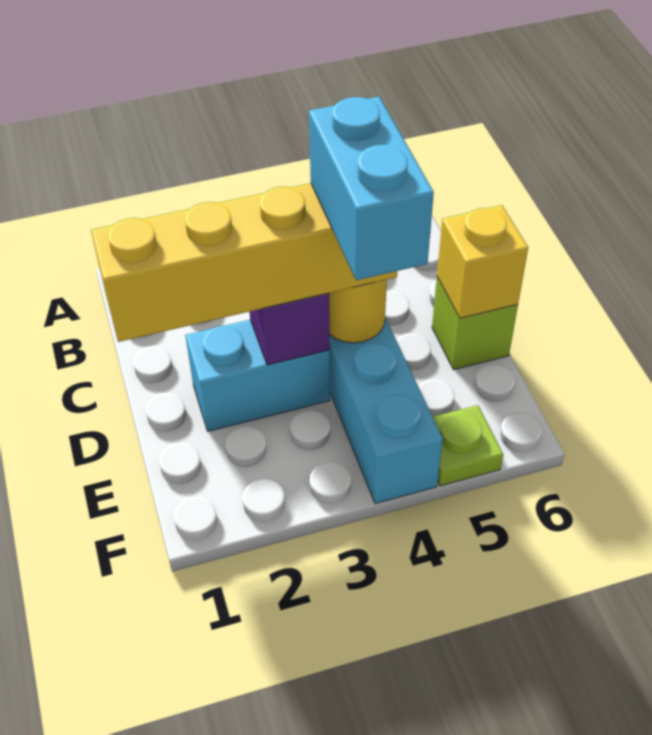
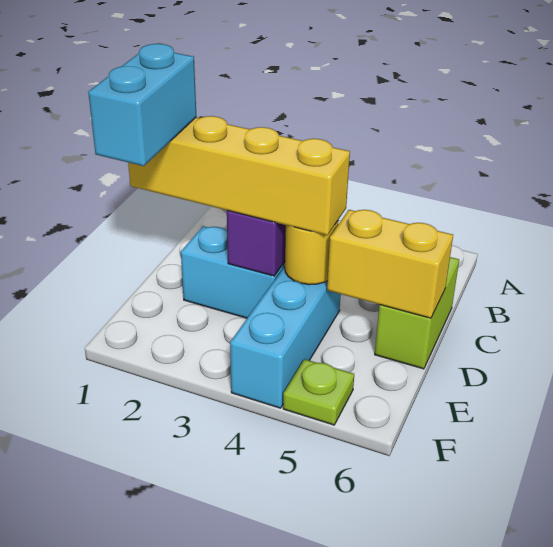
cyan brick D4:E4 level 4 -> cyan brick D1:E1 level 4
lime brick D6 level 1 -> lime brick C6:D6 level 1
yellow brick D6 level 2 -> yellow brick D5:D6 level 2

